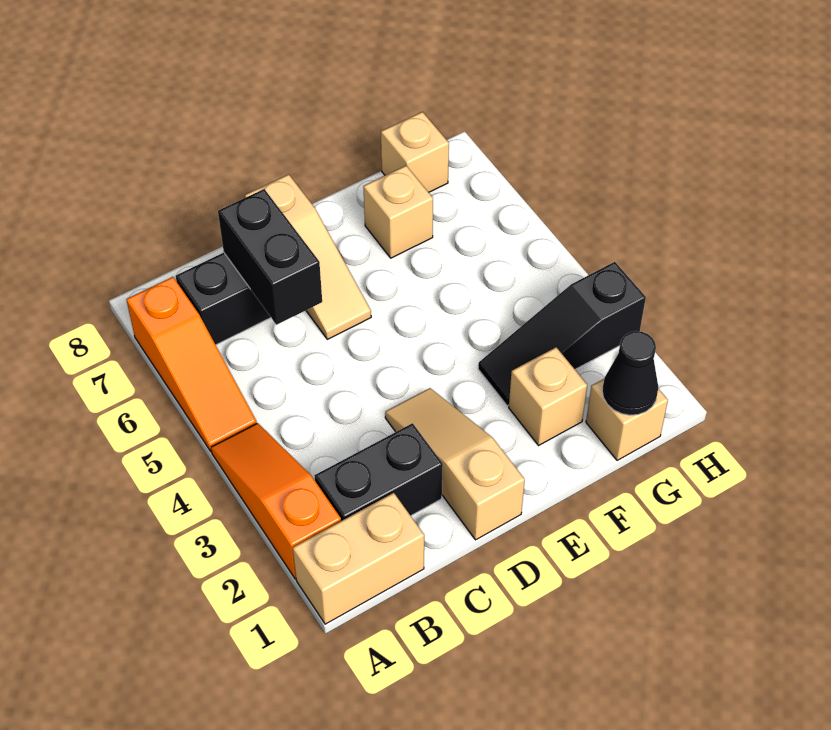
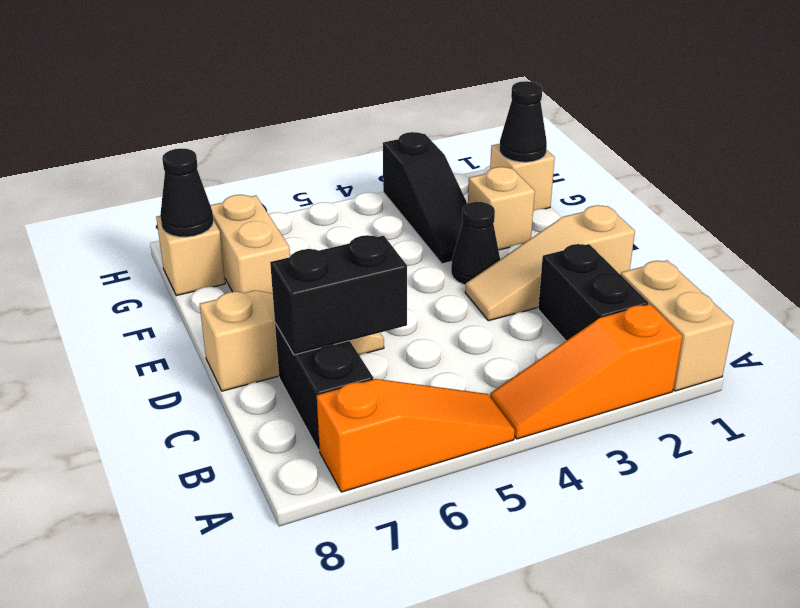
none -> black cone E3 level 1
tan brick F7 level 1 -> tan brick F7:G7 level 1
none -> black cone G8 level 2

